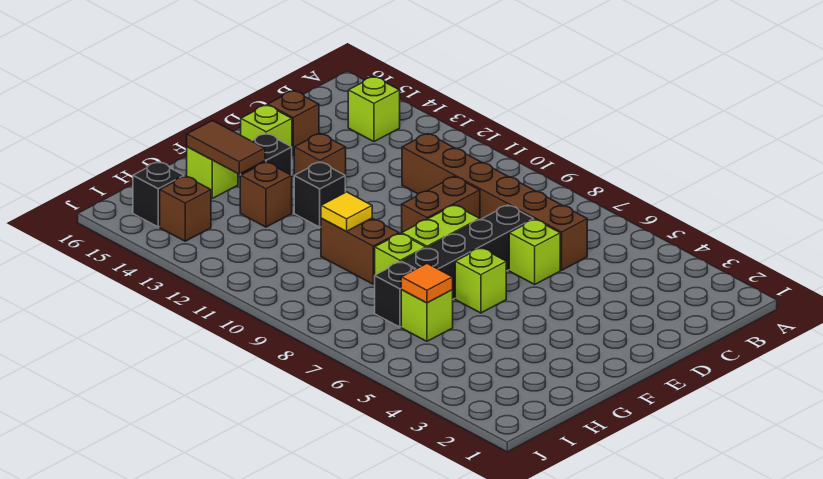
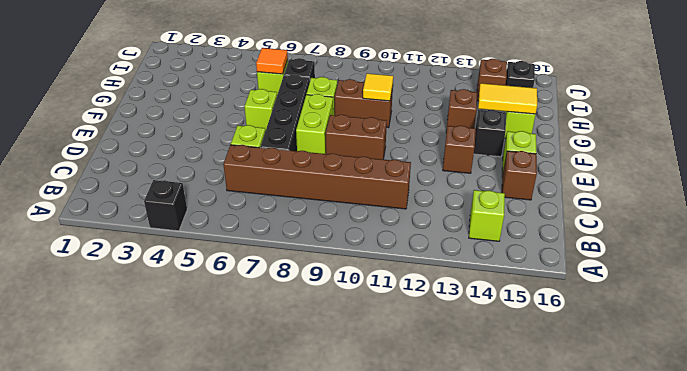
brown brick D9:E9 level 1 -> brown brick E9:E10 level 1
black brick F12 level 1 -> black brick A4 level 1
brown tile G14:G15 level 2 -> yellow tile G14:G15 level 2

